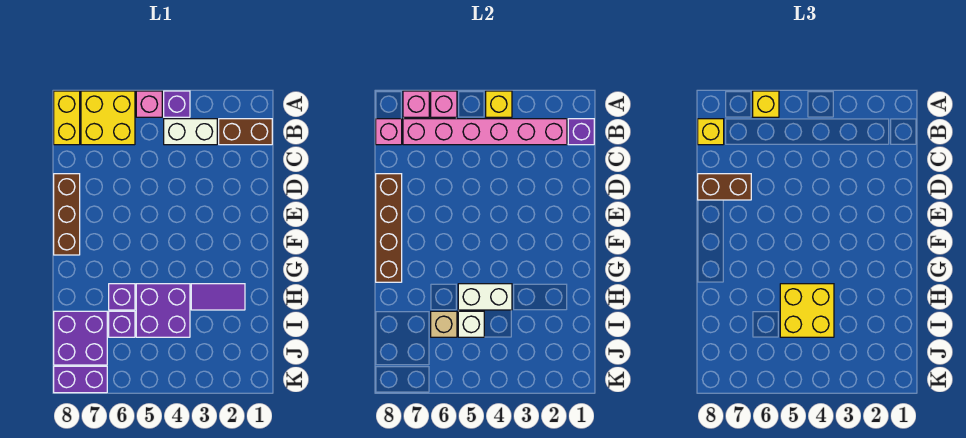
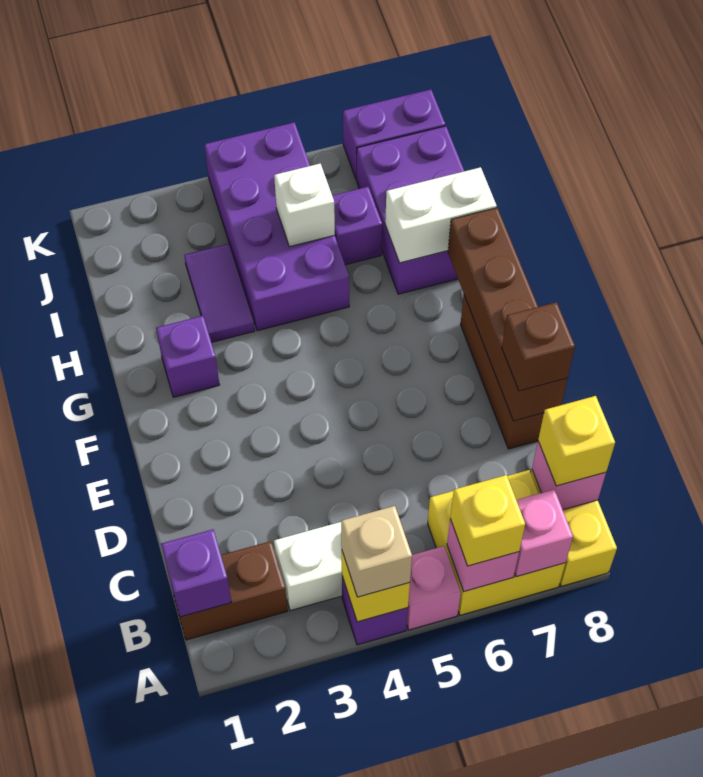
pink brick B2:B7 level 2 -> none
brown brick D7:D8 level 3 -> brown brick D8 level 3
purple tile H2:H3 level 1 -> purple tile H3:I3 level 1
purple brick H4:I5 level 1 -> purple brick H4:K5 level 1
white brick H4:H5 level 2 -> white brick H7:H8 level 2
yellow brick H4:I5 level 3 -> none
purple brick H6 level 1 -> purple brick G2 level 1
tan brick I6 level 2 -> tan brick A4 level 3
purple brick I7:J8 level 1 -> purple brick H7:J8 level 1

